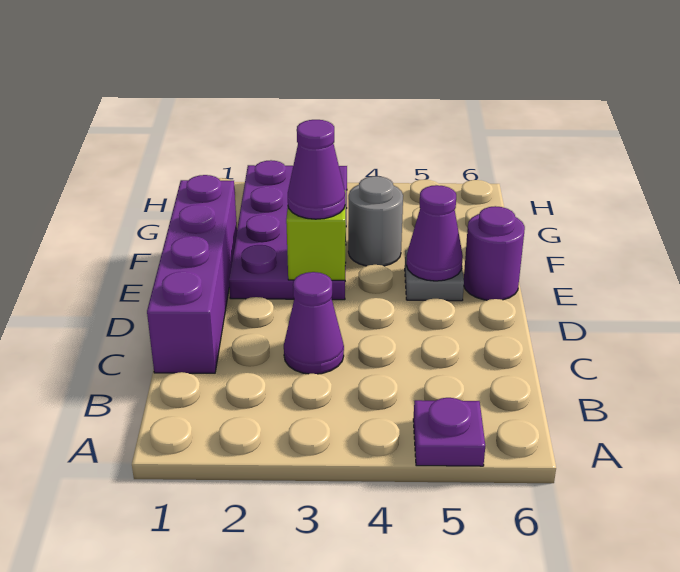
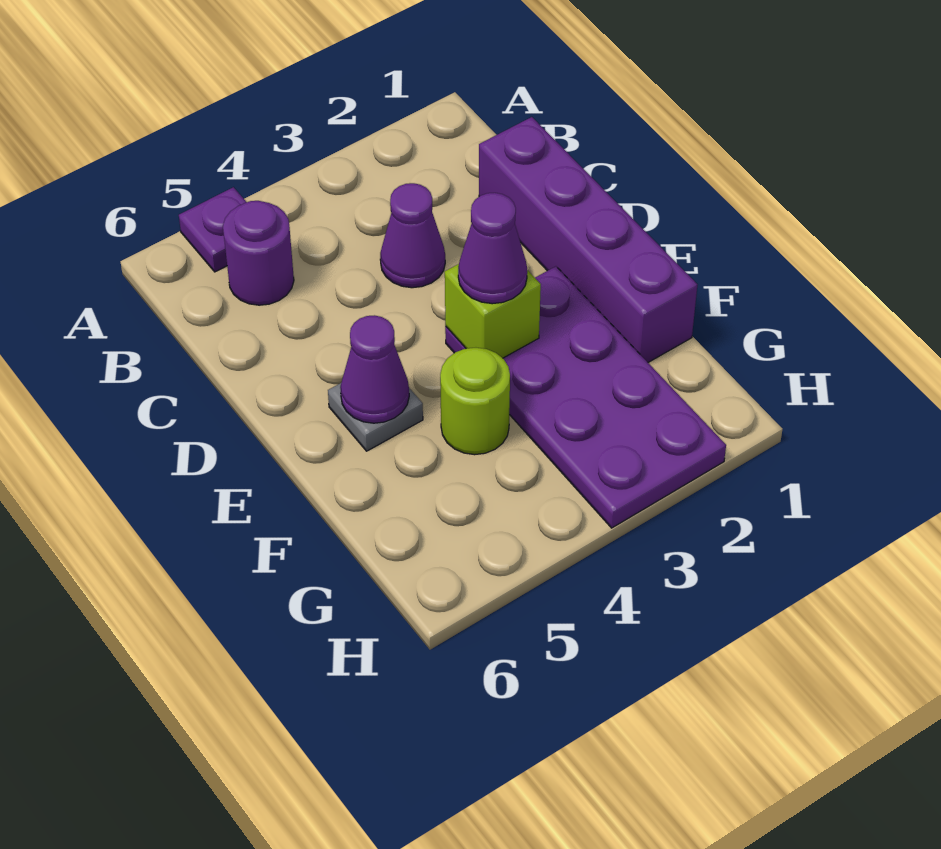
purple round brick E6 level 1 -> purple round brick B5 level 1
grey round brick F4 level 1 -> lime round brick F4 level 1

